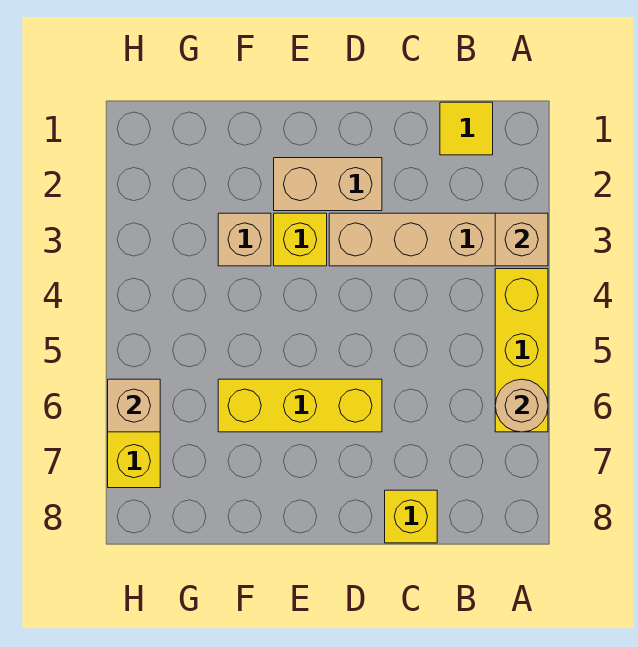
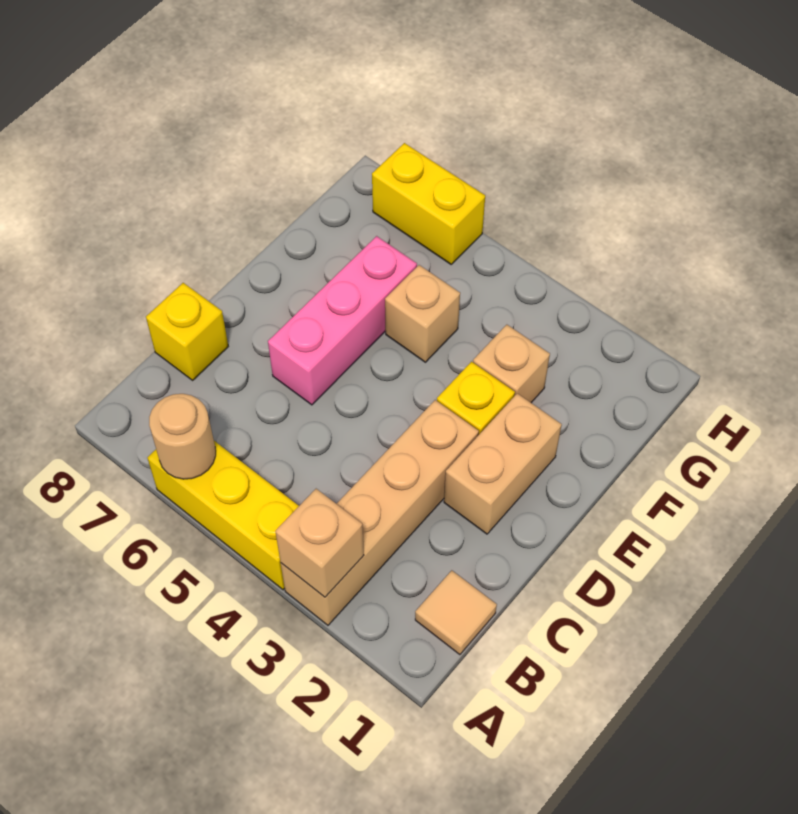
yellow tile B1 level 1 -> tan tile B1 level 1
yellow brick D6:F6 level 1 -> pink brick D6:F6 level 1
tan brick H6 level 2 -> tan brick F5 level 1

